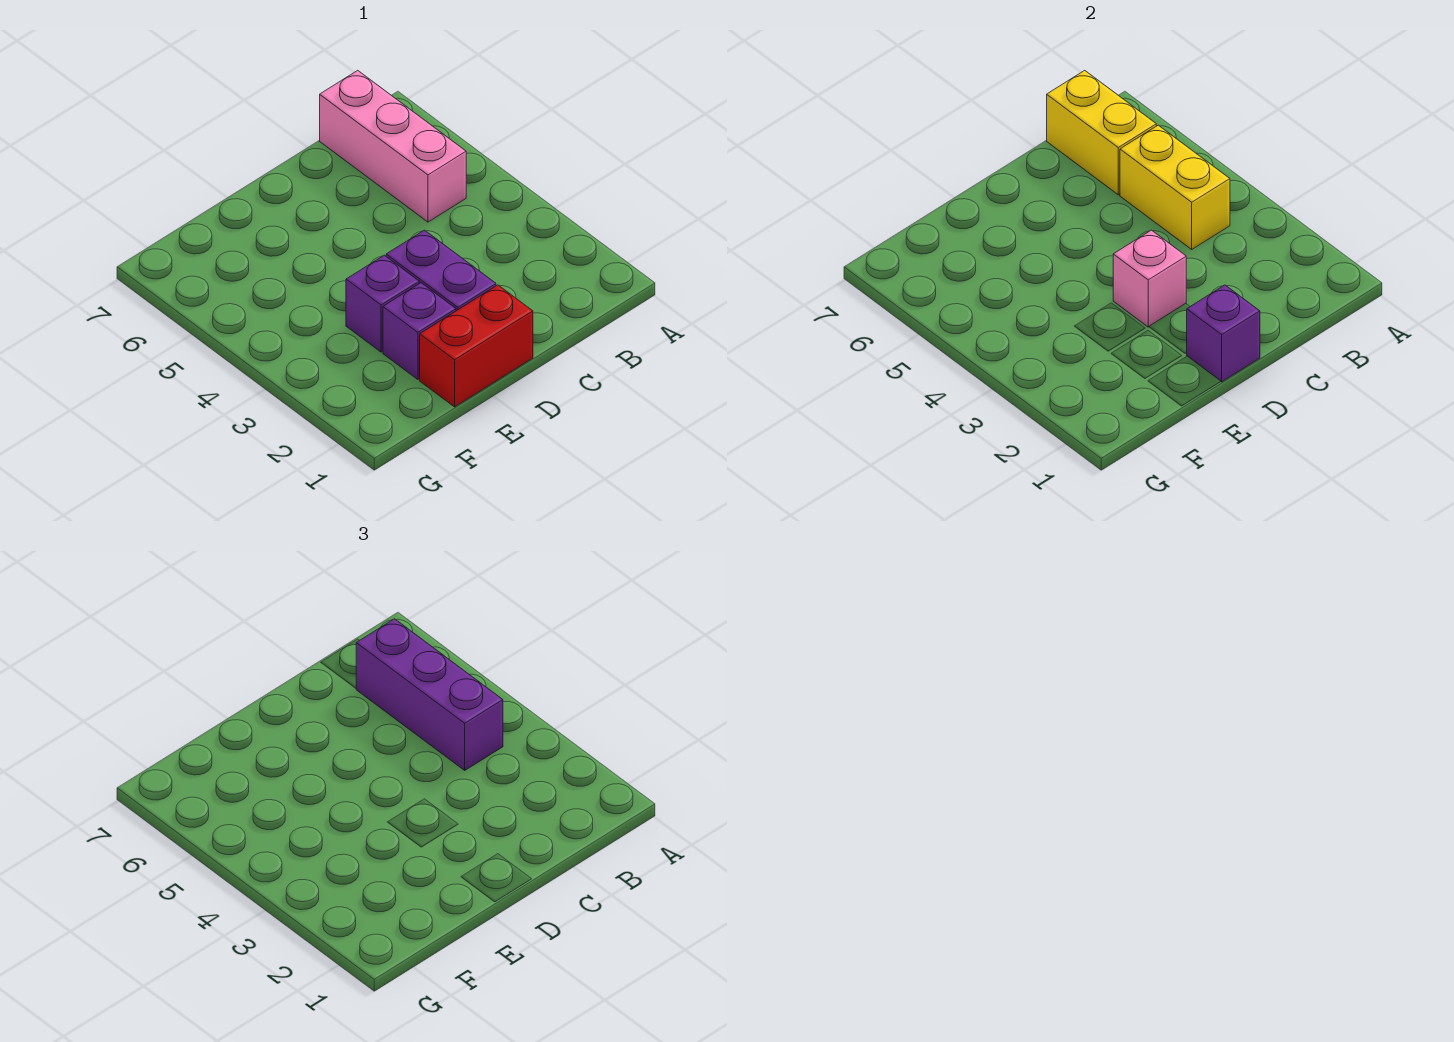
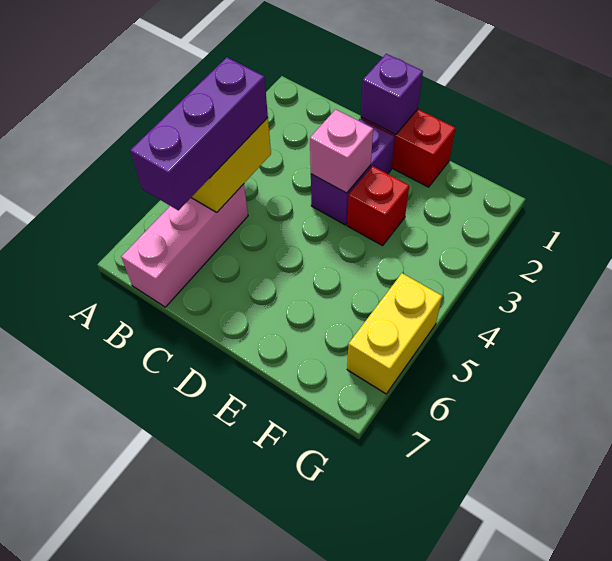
yellow brick B6:B7 level 2 -> yellow brick G5:G6 level 1
purple brick E2 level 1 -> none
purple brick E3 level 1 -> red brick E3 level 1

